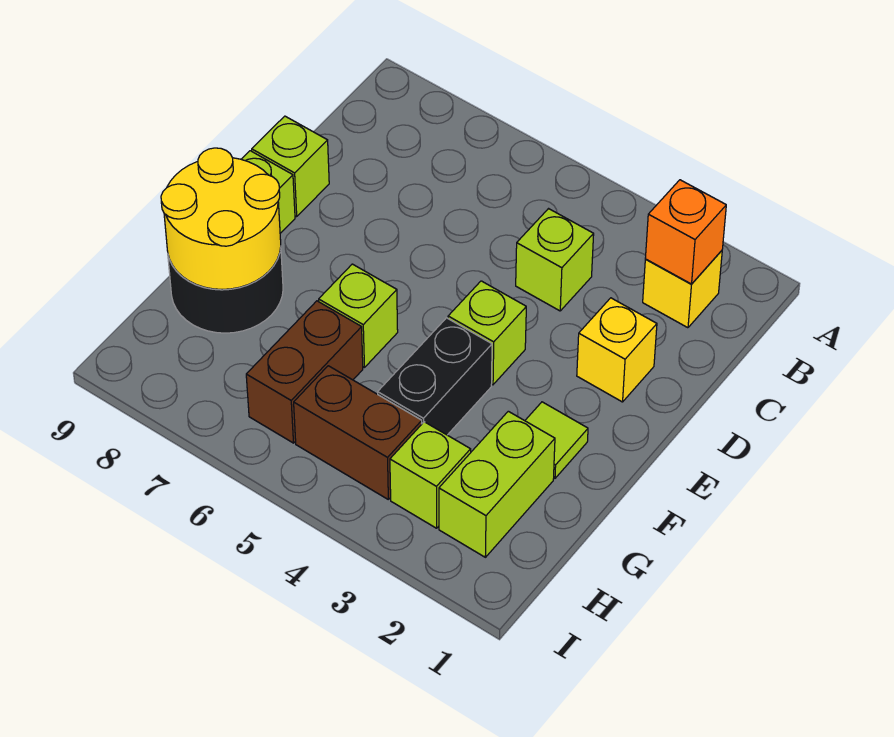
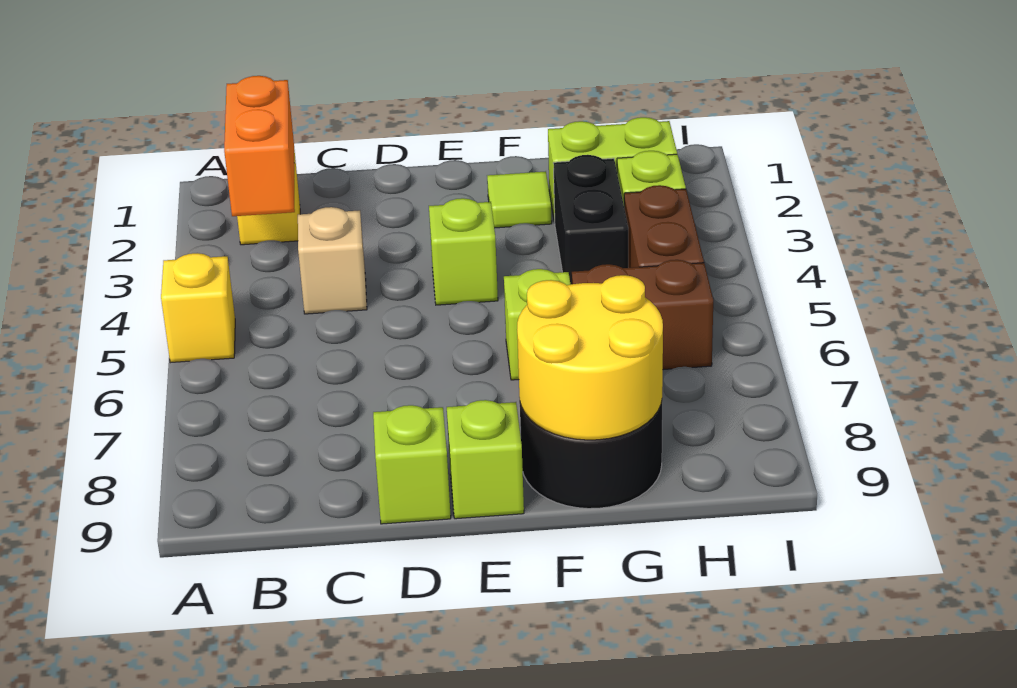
orange brick B2 level 2 -> orange brick B2:B3 level 2
lime brick C4 level 1 -> tan brick C4 level 1
yellow brick D2 level 1 -> yellow brick A5 level 1
black brick F4:G4 level 1 -> black brick G3:G4 level 1

